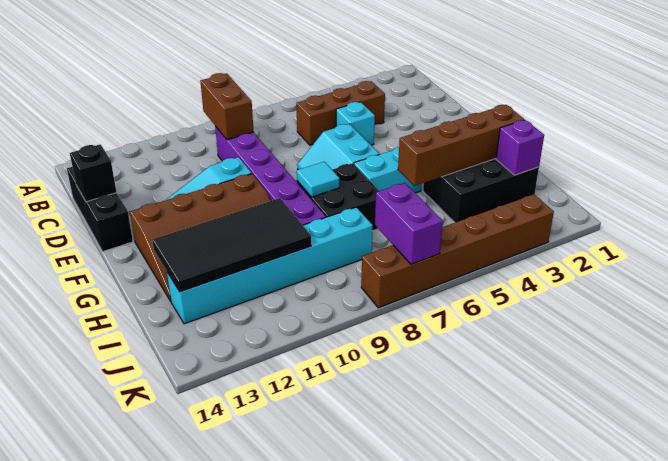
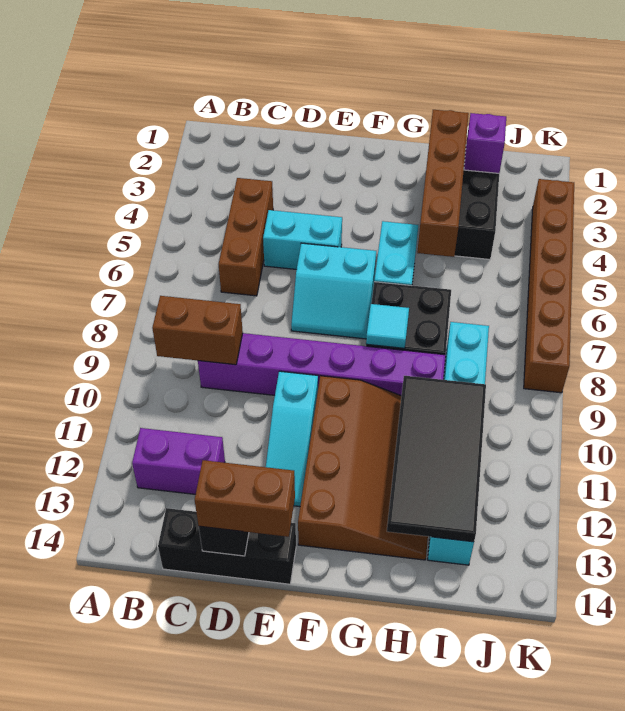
cyan brick D5 level 1 -> cyan brick D5:E5 level 1
none -> brown brick D14:E14 level 3
purple brick J7:K7 level 2 -> purple brick B12:C12 level 1

